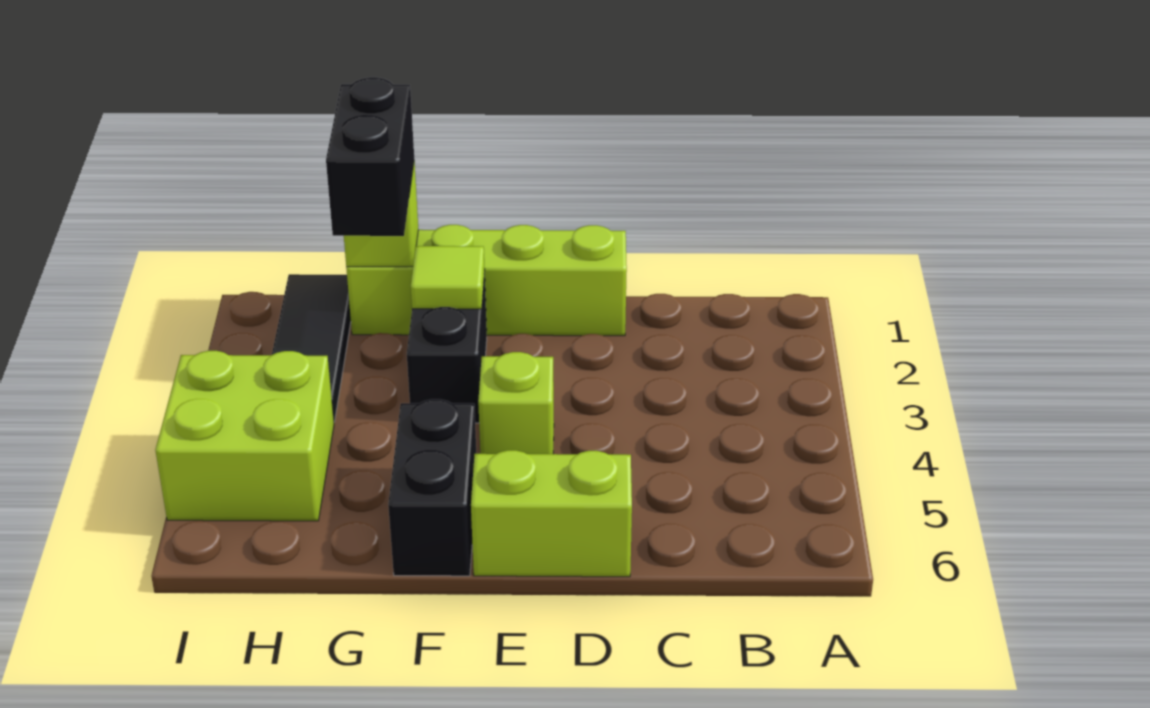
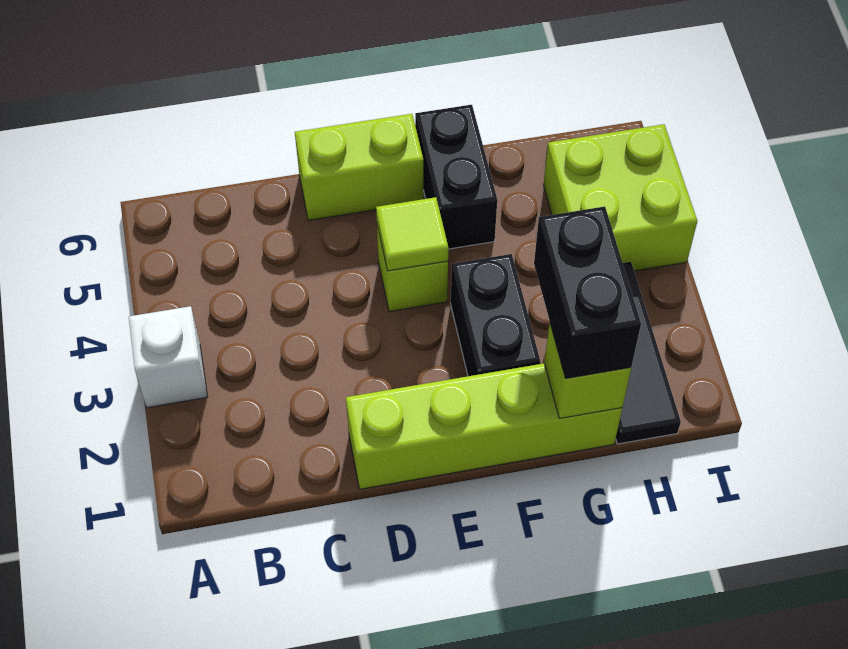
none -> white brick A3 level 1
lime tile F2 level 2 -> lime tile E4 level 2

